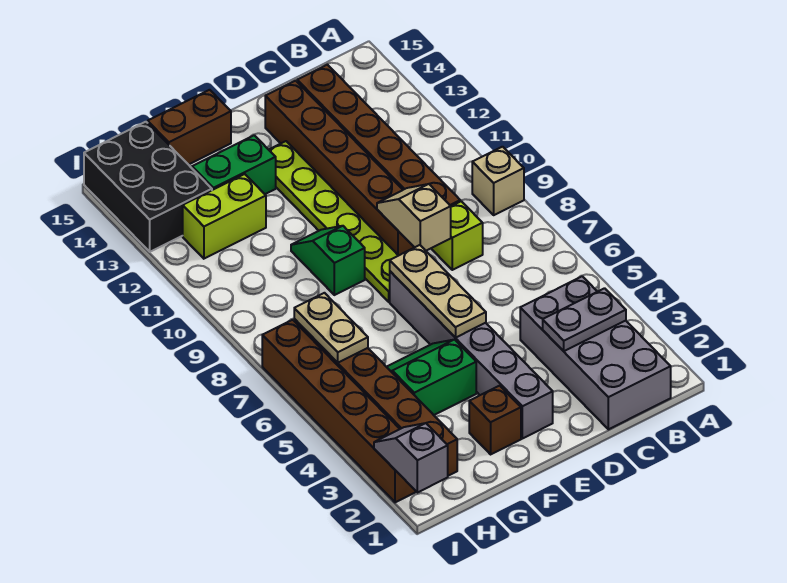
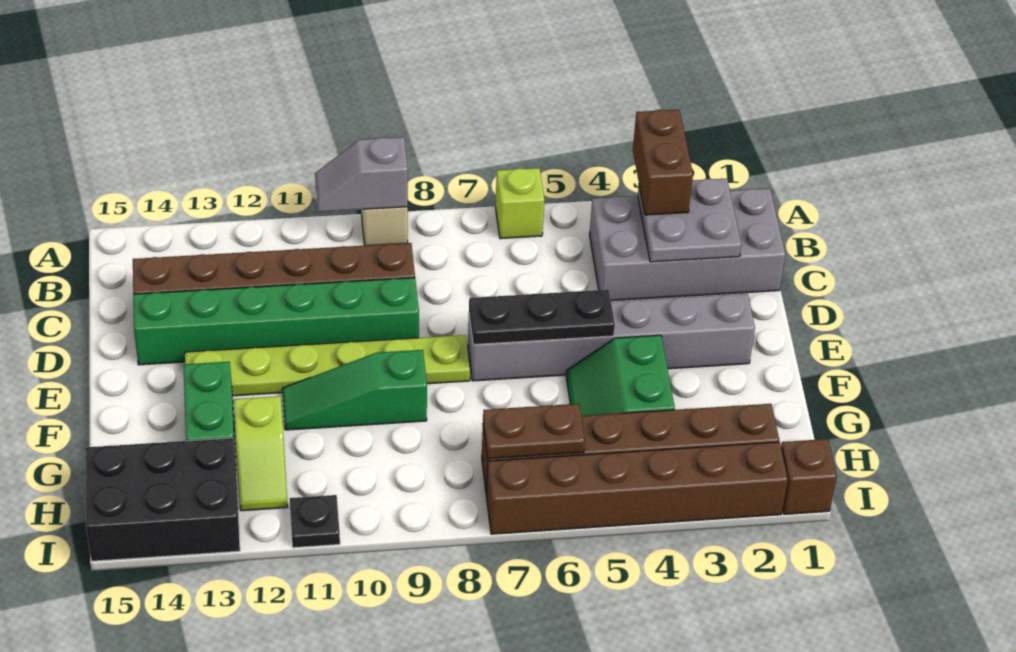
grey plate B3:C3 level 2 -> grey plate B2:C3 level 2
lime brick C8 level 1 -> lime brick A6 level 1
tan slope D8:D9 level 2 top 8 -> none
brown brick D9:D14 level 1 -> green brick D9:D14 level 1
tan plate E5:E7 level 2 -> black plate E5:E7 level 2
brown brick F2 level 1 -> brown brick I1 level 1
green slope F9:F10 level 1 top 9 -> green slope F9:F11 level 1 top 9
brown brick F15:G15 level 1 -> brown brick A3:B3 level 3
lime brick G12:H12 level 1 -> lime slope G12:H12 level 1 top G
tan plate H6:H7 level 2 -> brown plate H6:H7 level 2
grey slope I1:I2 level 2 top 1 -> grey slope A9:A10 level 2 top 9
none -> black plate I11 level 1

